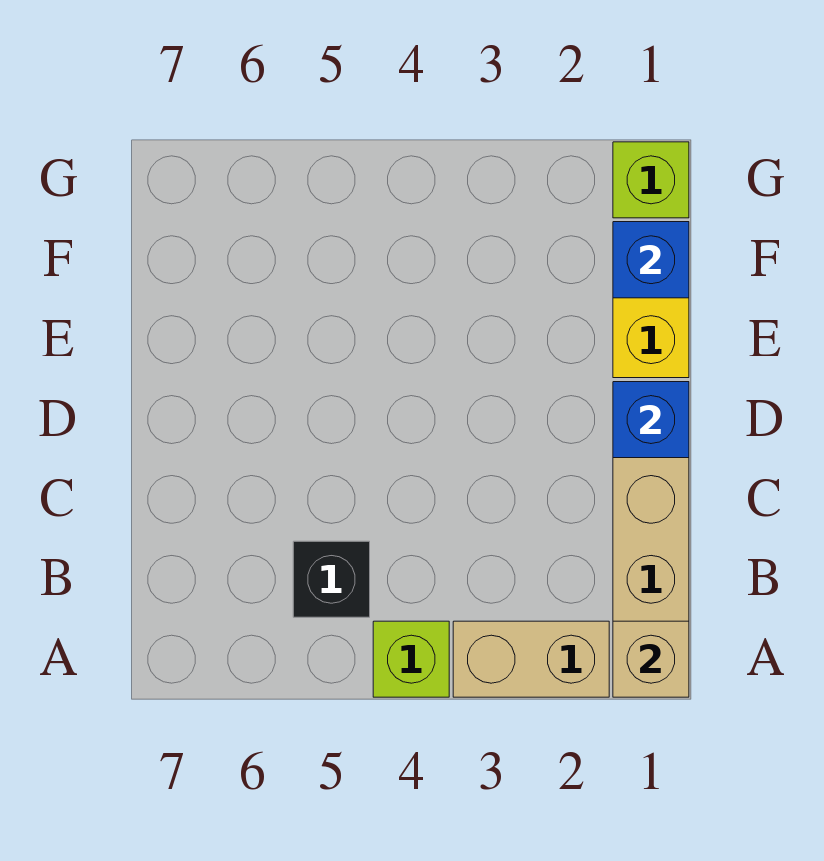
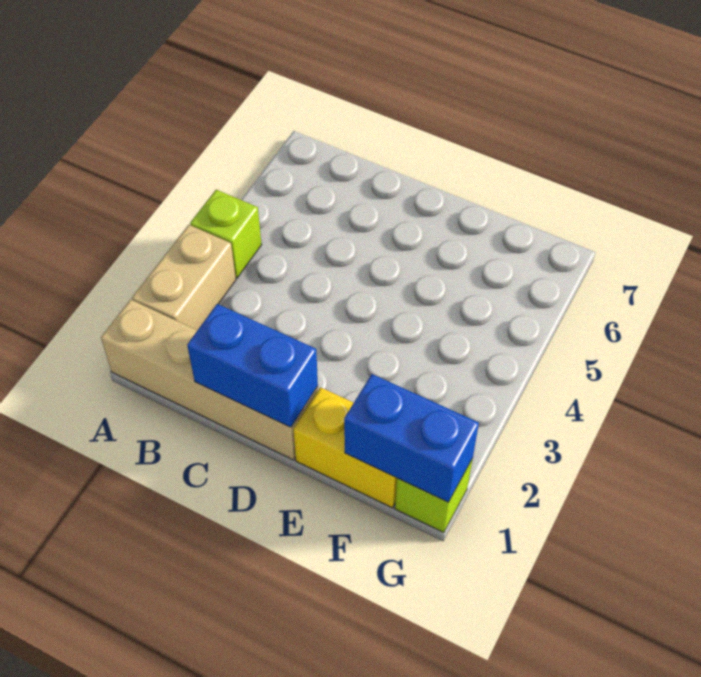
tan brick A1 level 2 -> none
black brick B5 level 1 -> none
blue brick D1 level 2 -> blue brick C1:D1 level 2
blue brick F1 level 2 -> blue brick F1:G1 level 2

